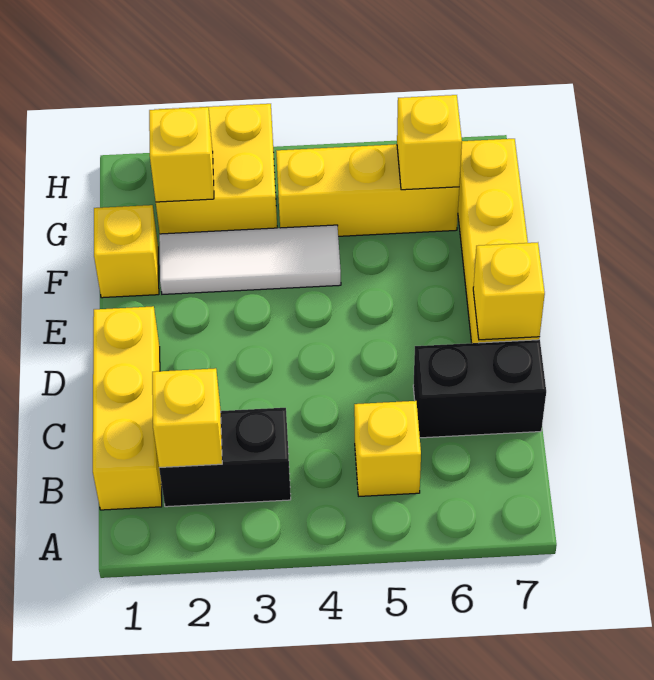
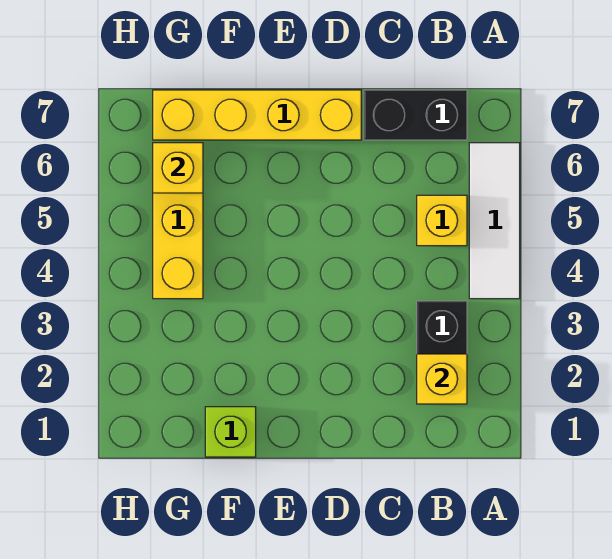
yellow brick B1:D1 level 1 -> none
black brick C6:C7 level 1 -> black brick B7:C7 level 1
yellow brick D7 level 2 -> none
yellow brick F1 level 1 -> lime brick F1 level 1
white tile F2:F4 level 1 -> white tile A4:A6 level 1
yellow brick G2:H3 level 1 -> none
yellow brick G2 level 2 -> none

